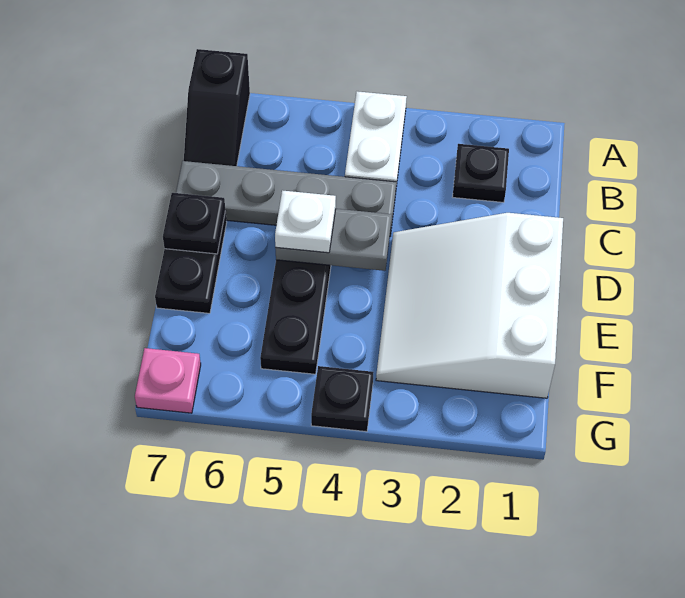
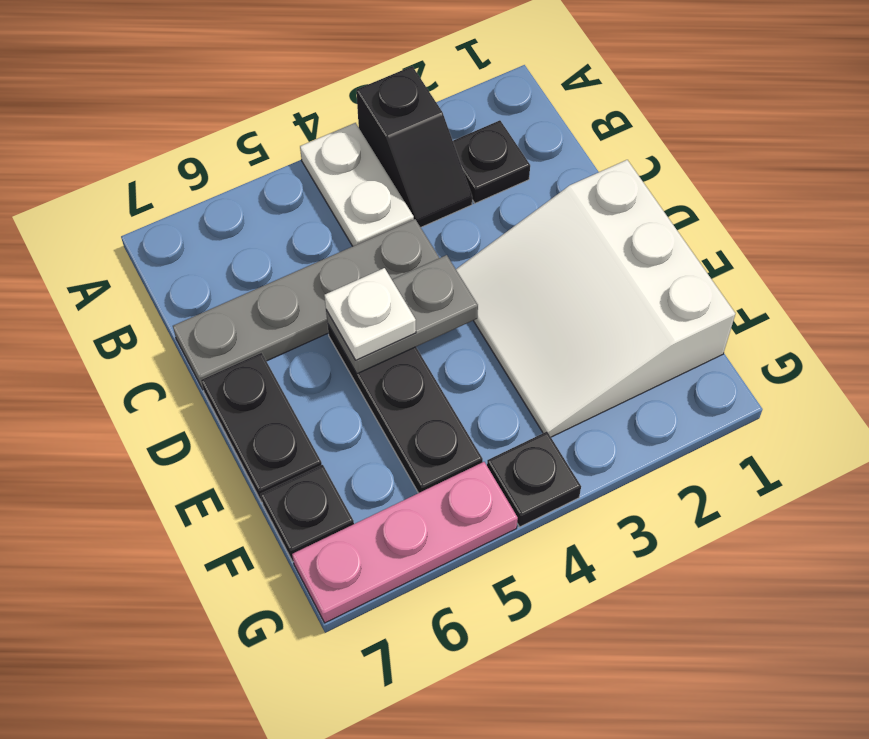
black slope A7:B7 level 1 top A -> black slope A3:B3 level 1 top A
black plate D7 level 2 -> black plate F7 level 1
pink plate G7 level 1 -> pink plate G5:G7 level 1

